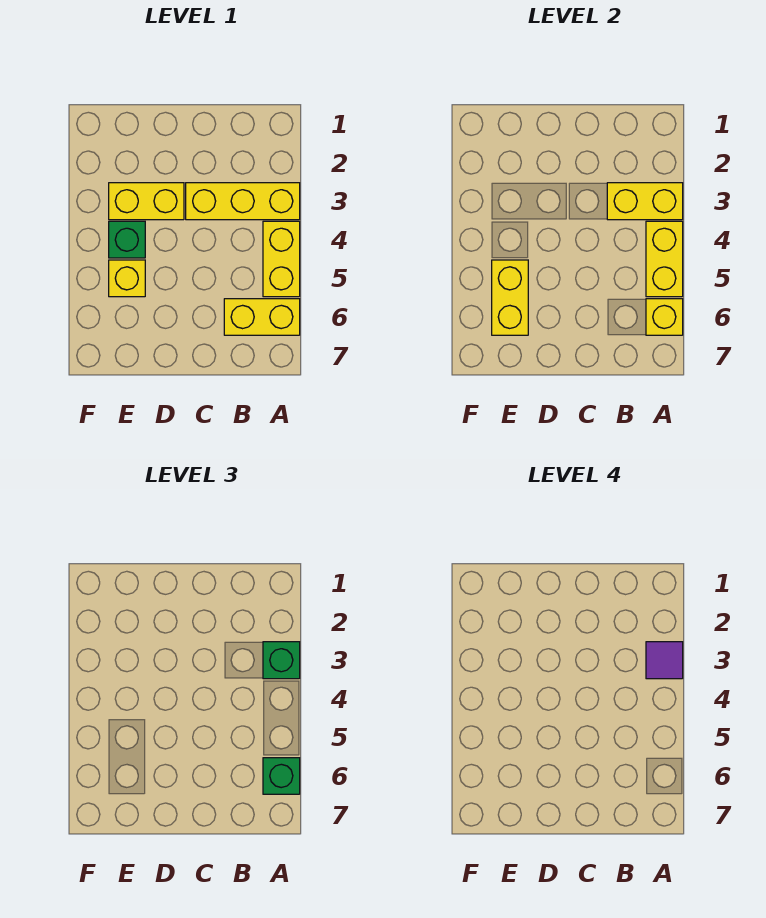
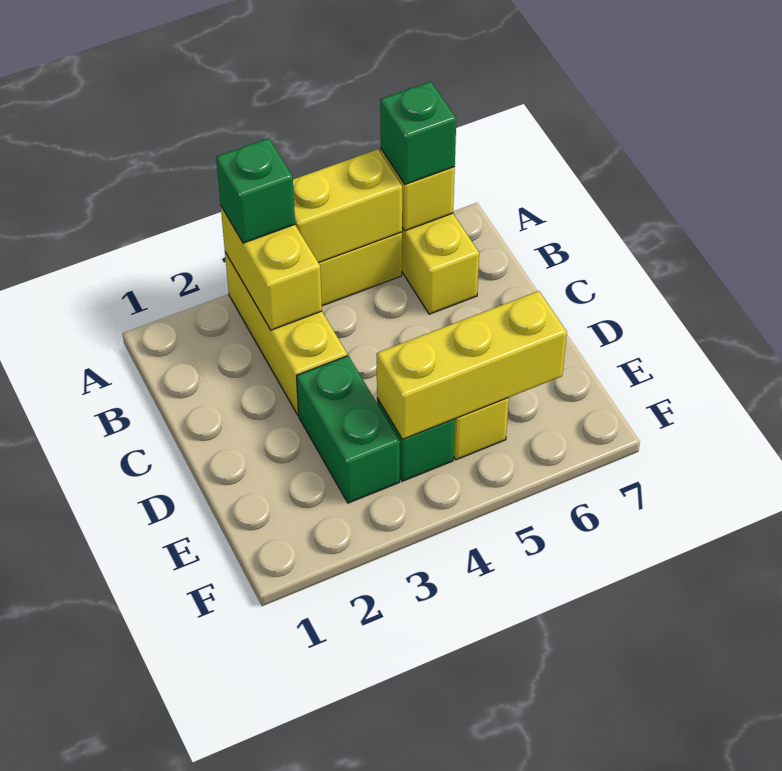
purple tile A3 level 4 -> none
yellow brick D3:E3 level 1 -> green brick D3:E3 level 1
yellow brick E5:E6 level 2 -> yellow brick E4:E6 level 2

